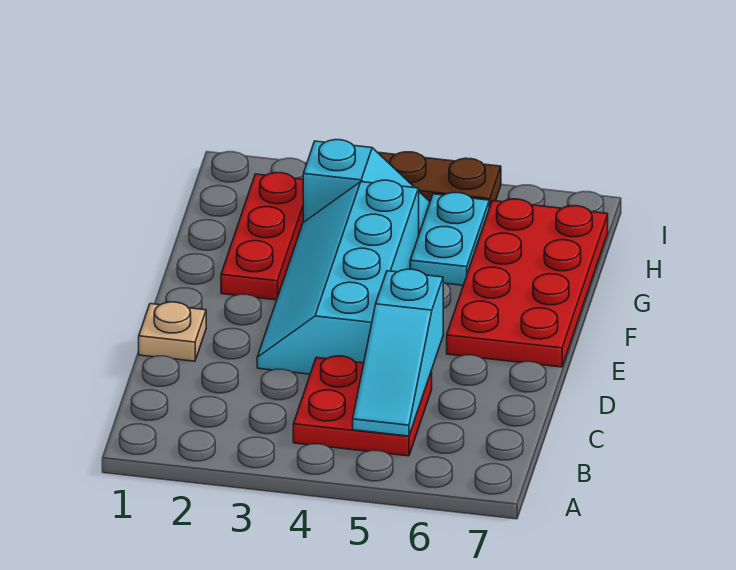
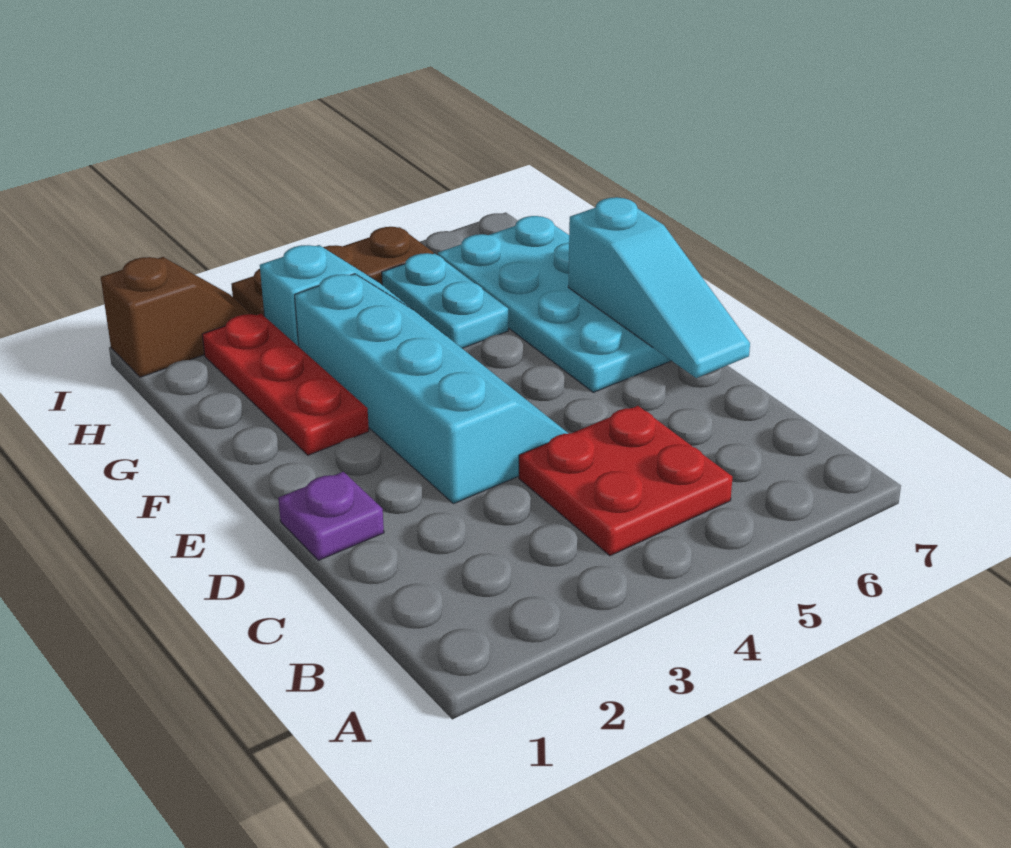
cyan slope B5:D5 level 2 top D -> cyan slope D7:F7 level 2 top F
tan plate D1 level 1 -> purple plate D1 level 1
cyan slope D3:G4 level 1 top 4 -> cyan slope D3:G4 level 1 top 3
red plate E6:H7 level 1 -> cyan plate E6:H7 level 1
none -> brown slope I1:I2 level 1 top 1

